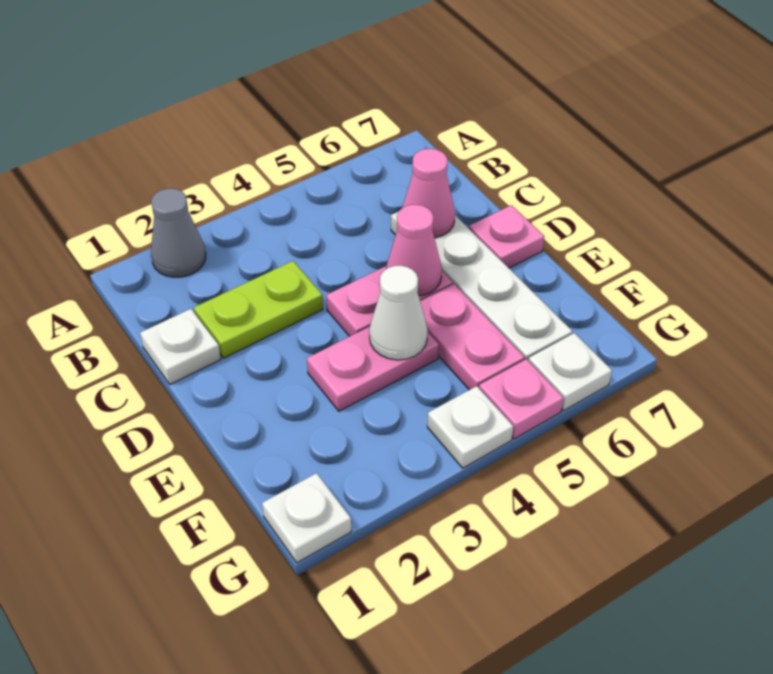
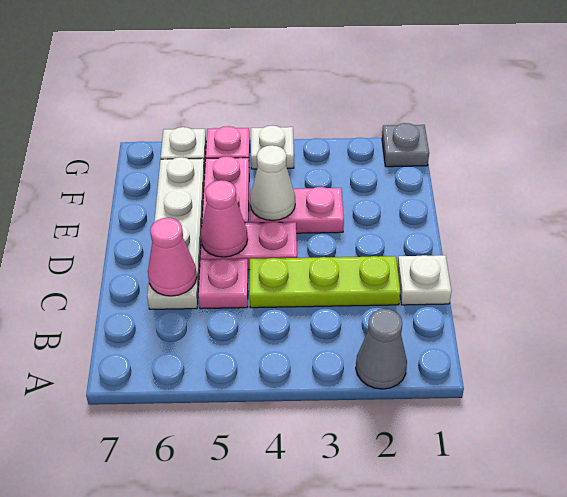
lime plate C2:C3 level 1 -> lime plate C2:C4 level 1
pink plate D7 level 1 -> pink plate C5 level 1
white plate G1 level 1 -> grey plate G1 level 1

